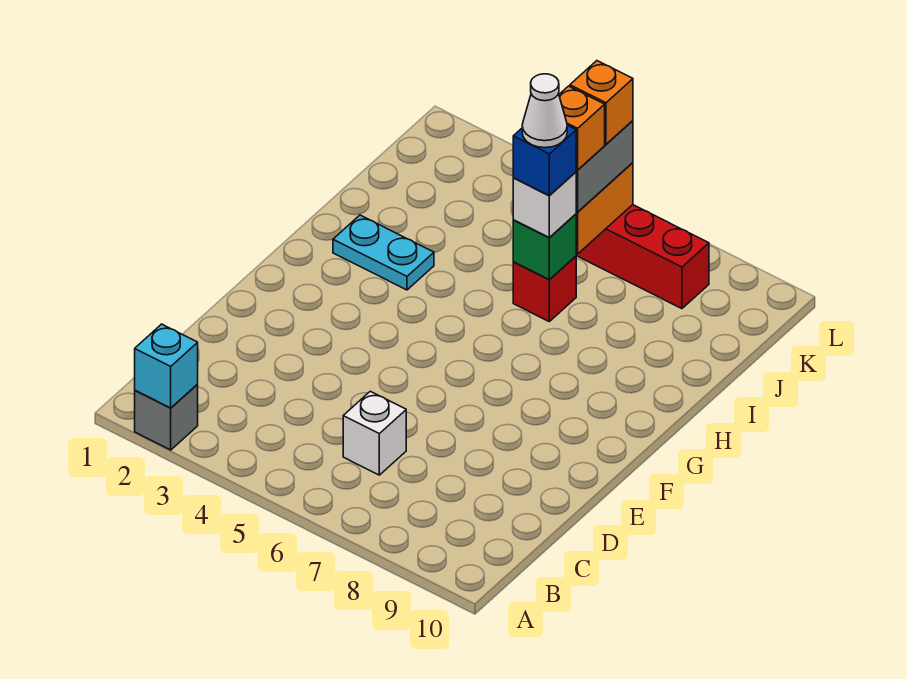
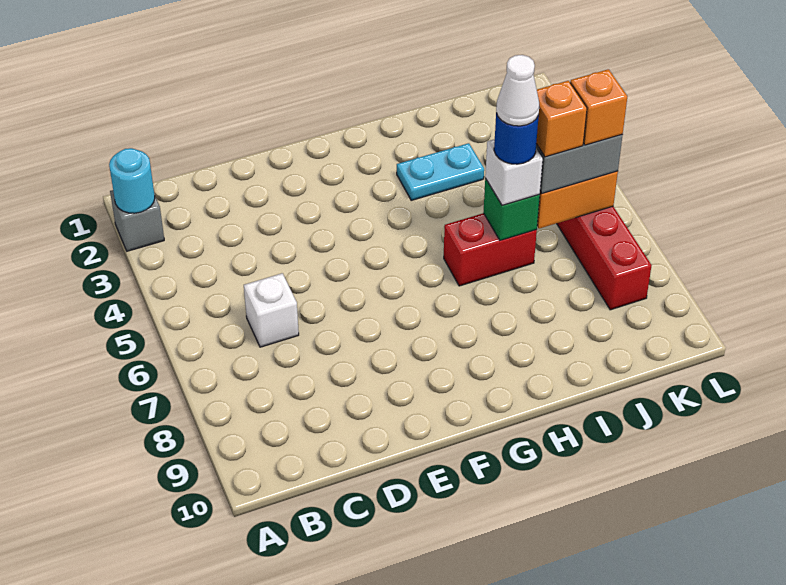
cyan brick A2 level 2 -> cyan round brick A2 level 2
cyan plate H2:H3 level 1 -> cyan plate H3:I3 level 1
red brick I6 level 1 -> red brick H6:I6 level 1
blue brick I6 level 4 -> blue round brick I6 level 4

